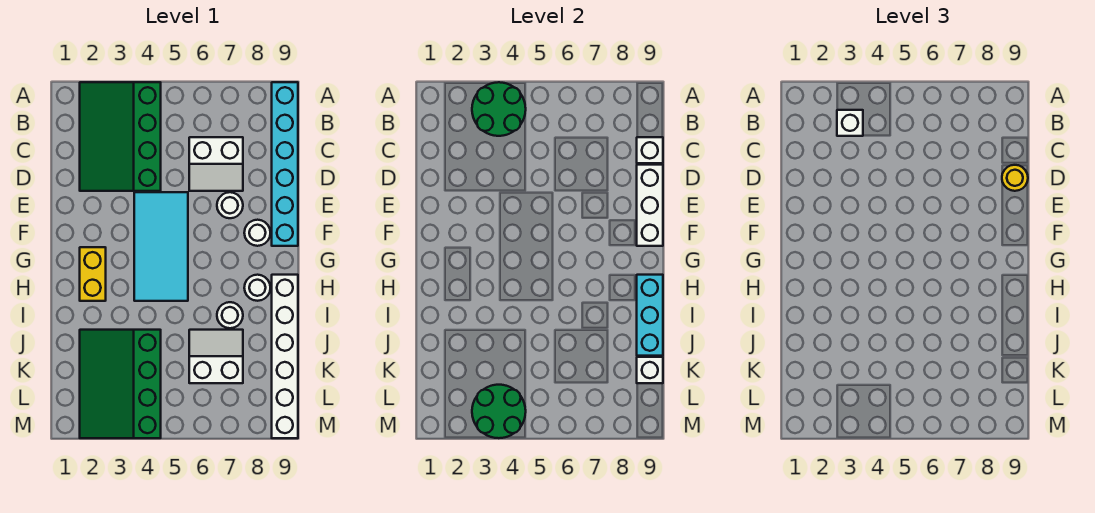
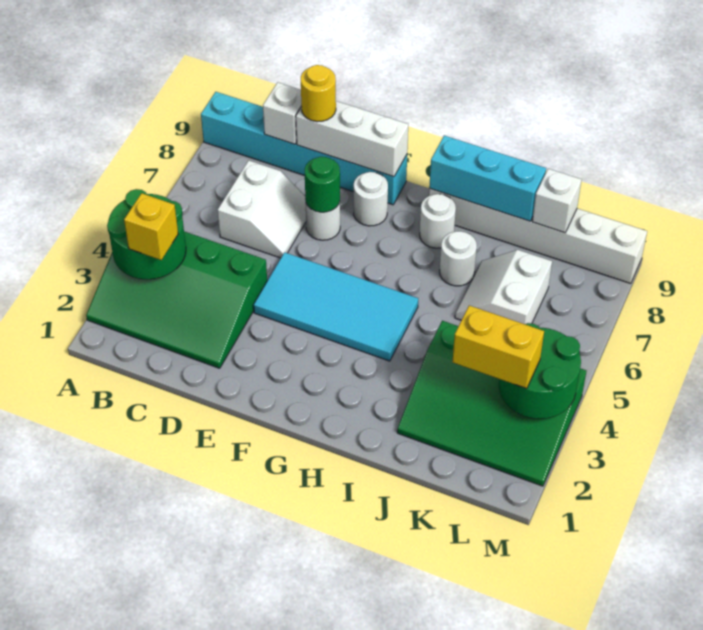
white brick B3 level 3 -> yellow brick B3 level 3
none -> green round brick E7 level 2
yellow brick G2:H2 level 1 -> yellow brick K3:L3 level 3

